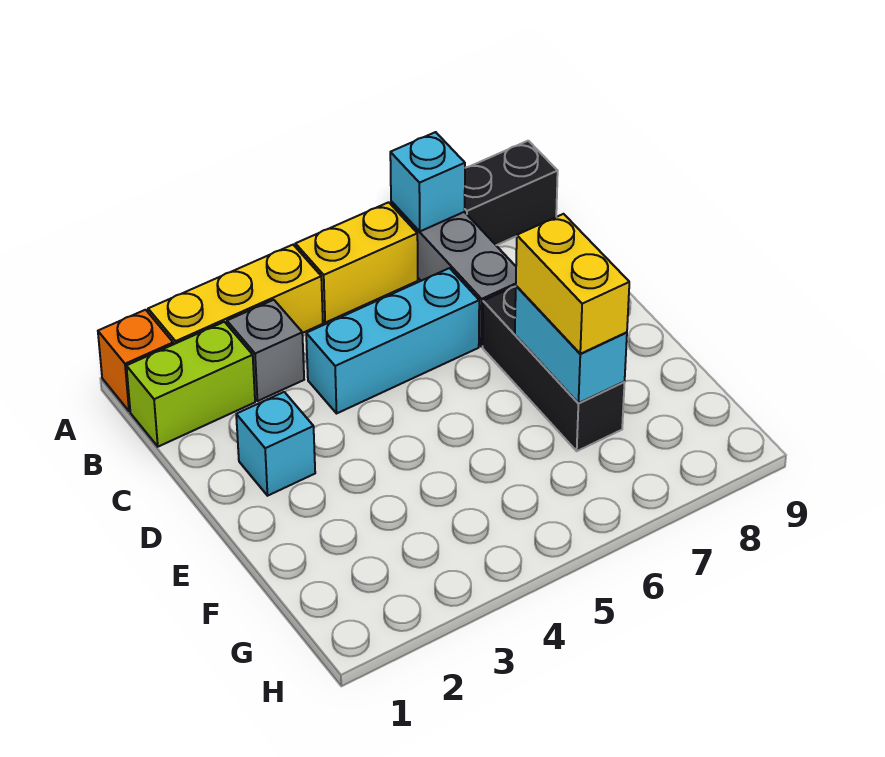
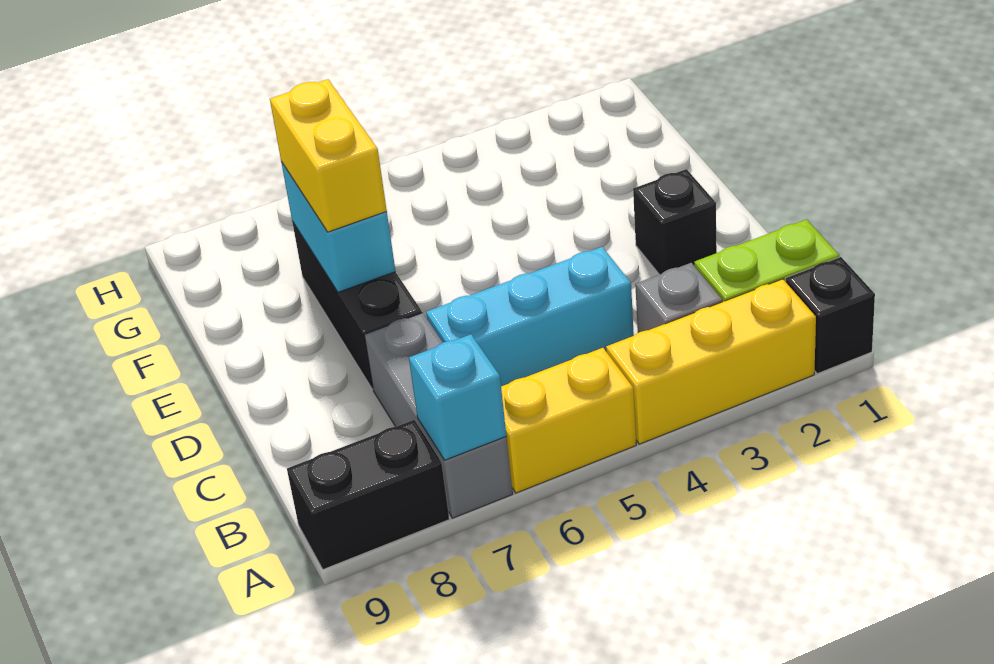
orange brick A1 level 1 -> black brick A1 level 1
cyan brick D2 level 1 -> black brick D2 level 1

